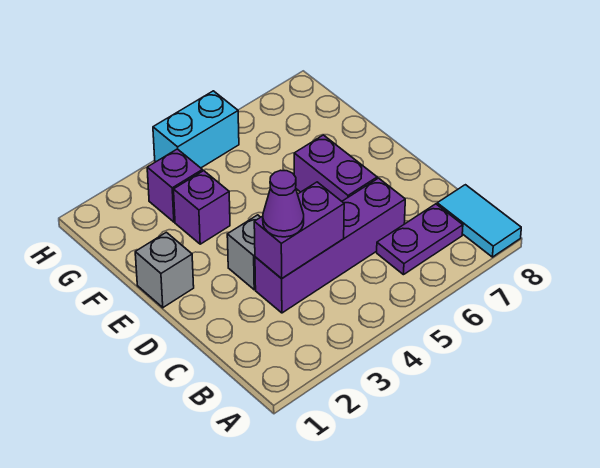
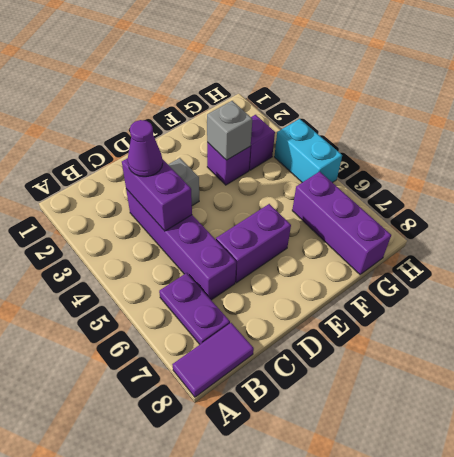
cyan tile A8:B8 level 1 -> purple tile A8:B8 level 1
grey brick E1 level 1 -> grey brick F3 level 2
none -> purple brick G6:G8 level 1

